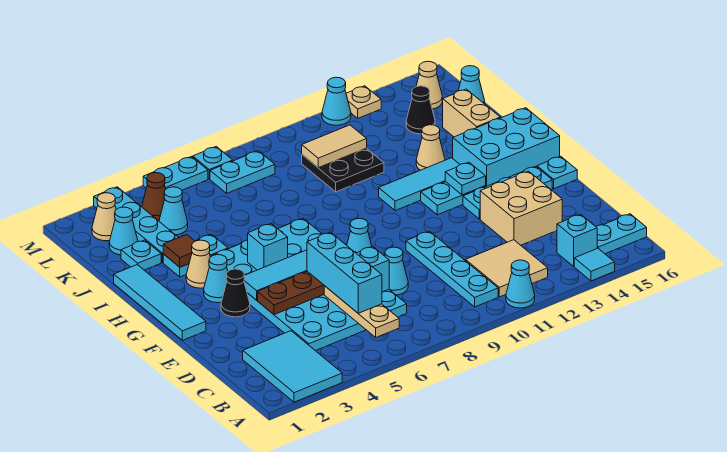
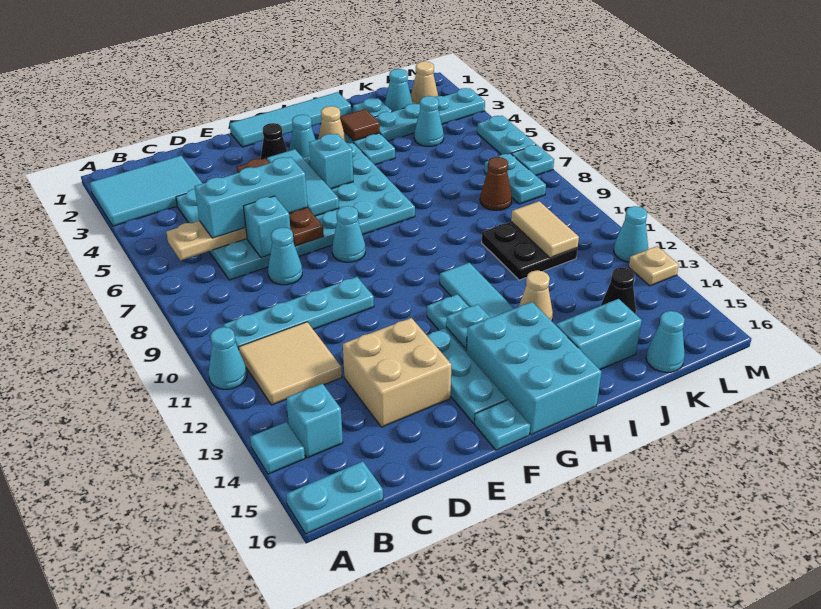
cyan plate B15:B16 level 1 -> cyan plate A16:B16 level 1
tan brick I15:J15 level 1 -> cyan brick I15:J15 level 1
brown cone L4 level 1 -> brown cone K8 level 1
tan cone L15 level 1 -> none

